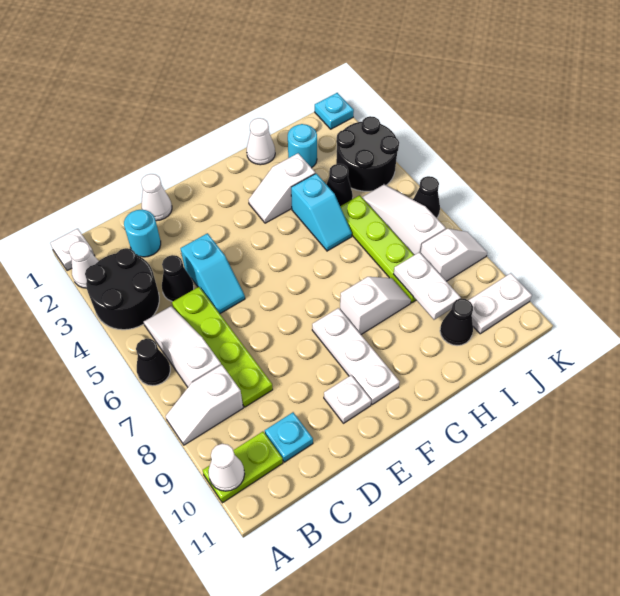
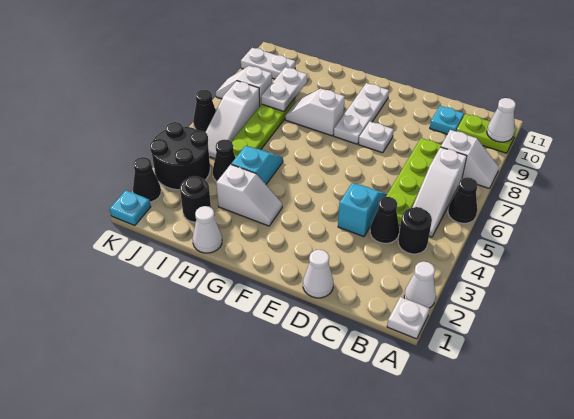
black round brick A3:B4 level 1 -> black round brick B4 level 1
cyan round brick C2 level 1 -> none
white plate E10 level 1 -> white plate E8 level 1
cyan round brick I2 level 1 -> black round brick I2 level 1
black cone I10 level 1 -> black cone K2 level 1

